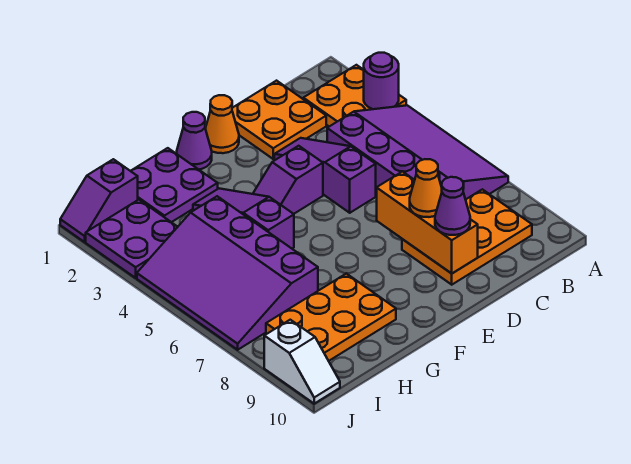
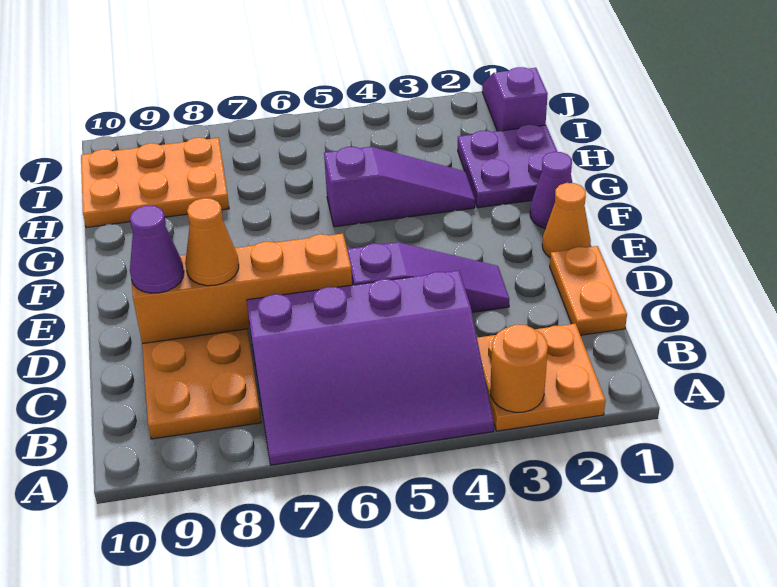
purple round brick A3 level 2 -> orange round brick A3 level 2
orange plate C1:D2 level 1 -> orange plate C1:D1 level 1
orange brick D7:D9 level 2 -> orange brick D6:D9 level 2
purple slope E4:F4 level 1 top E -> none
orange plate G8:I9 level 1 -> orange plate H8:I10 level 1
purple slope H4:J7 level 1 top H -> none
purple plate I2:J3 level 1 -> none
white slope J9:J10 level 1 top 9 -> none

